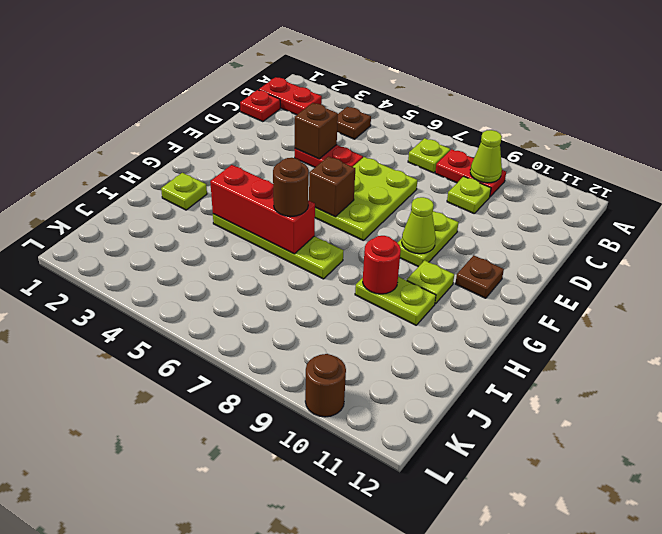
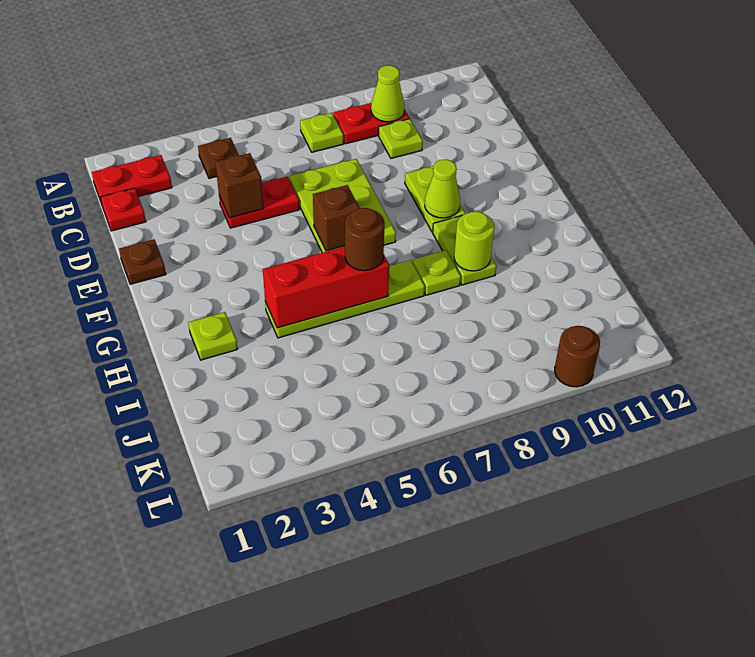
brown plate F11 level 1 -> brown plate E1 level 1
lime plate G10 level 1 -> lime plate H8 level 1
lime plate H9:H10 level 1 -> lime plate G9:H9 level 1
red round brick H9 level 2 -> lime round brick H9 level 2

